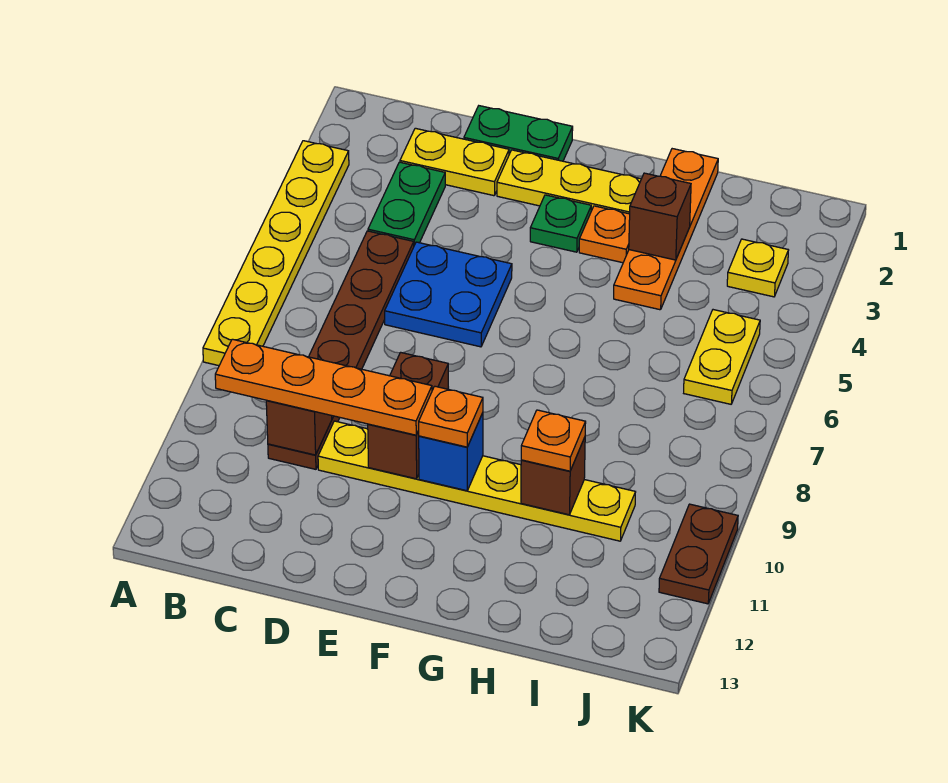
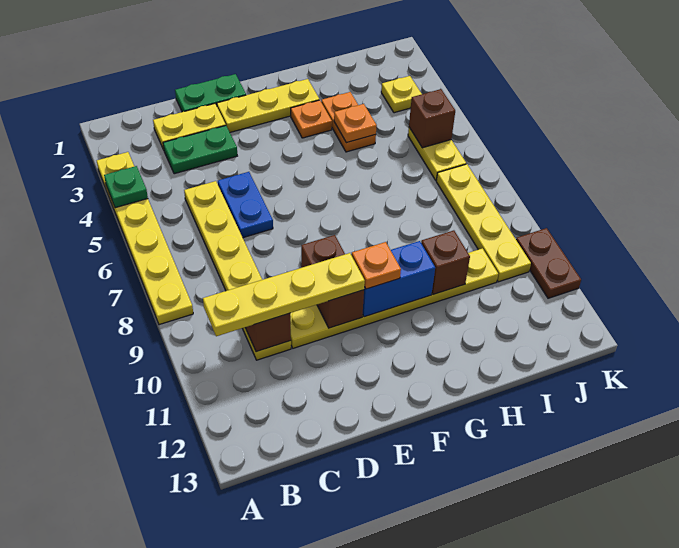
orange plate B10:E10 level 3 -> yellow plate B10:E10 level 3
green plate C3:C4 level 1 -> green plate C3:D3 level 1
brown plate C5:C10 level 1 -> yellow plate C5:C10 level 1
blue plate D5:E6 level 1 -> blue plate D5:D6 level 1
green plate F3 level 1 -> green plate A4 level 2
blue brick F10 level 2 -> blue brick F10:G10 level 2
orange plate H1:H4 level 1 -> orange plate H3:H4 level 1
brown brick H3 level 2 -> brown brick J5 level 2
orange plate H10 level 3 -> orange plate H4 level 2
none -> yellow plate J7:J10 level 1

